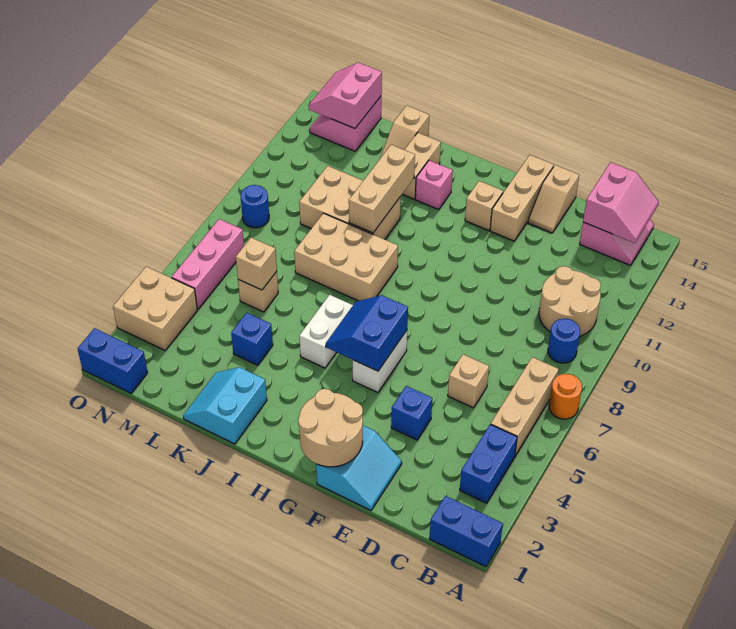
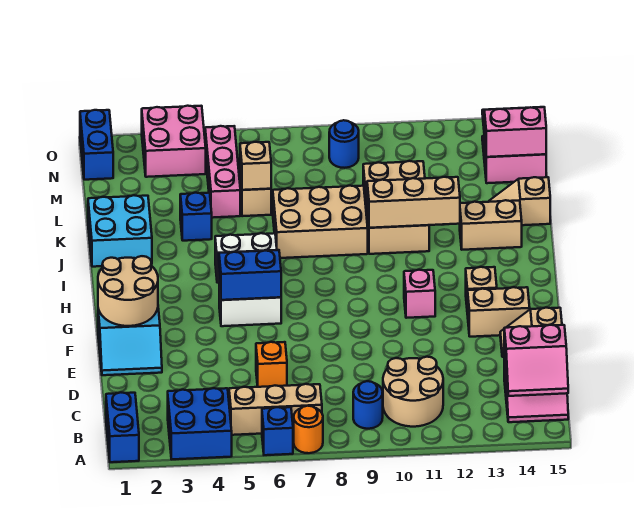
blue brick B3:B4 level 1 -> blue brick A3:B4 level 1
tan brick D6 level 1 -> orange brick D6 level 1
blue brick E4 level 1 -> blue brick A6 level 1
tan brick F13:F15 level 1 -> tan brick F13:F14 level 1
tan brick I8:K9 level 1 -> tan brick J7:K9 level 1
pink brick I13 level 1 -> pink brick G11 level 1
cyan slope J1:K2 level 1 top J -> cyan brick J1:K2 level 1
tan brick N3:O4 level 1 -> pink brick N3:O4 level 1
pink brick N5:N7 level 1 -> pink brick L5:N5 level 1

